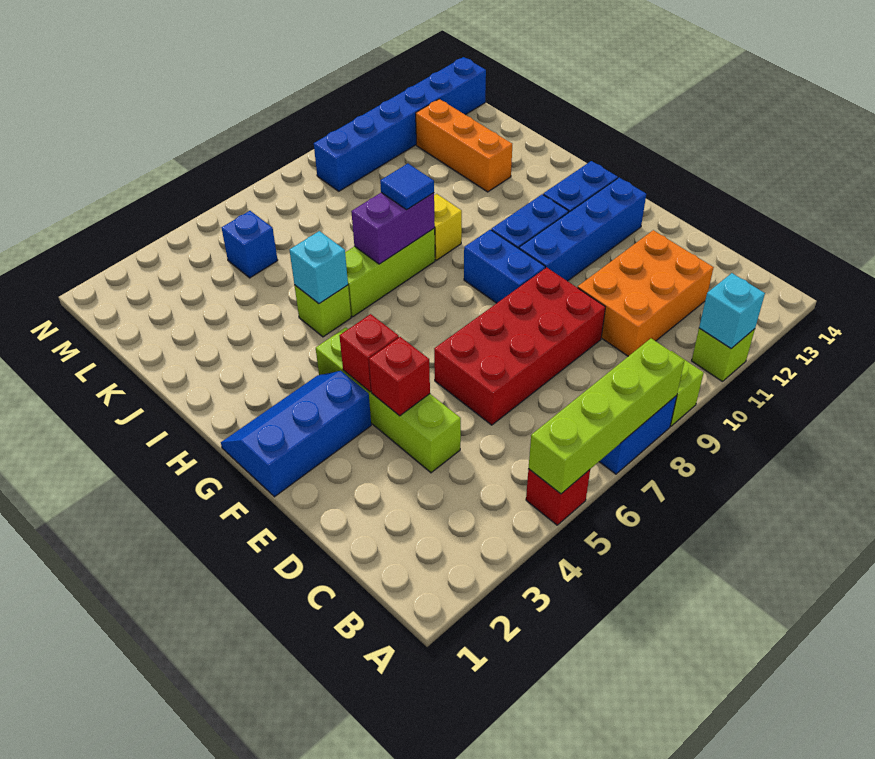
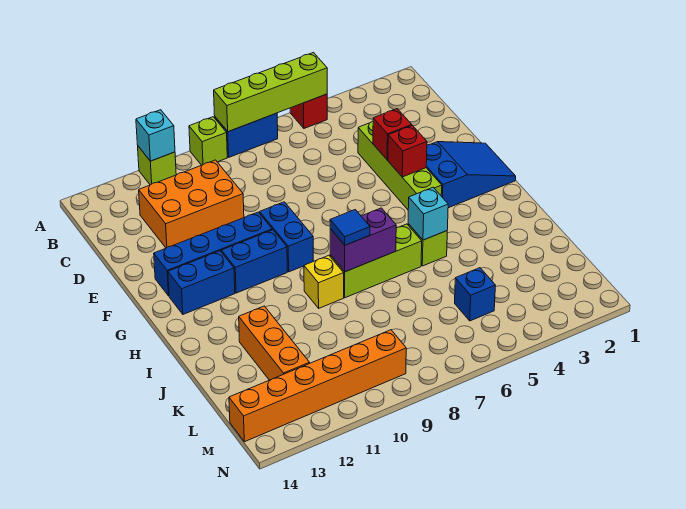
red brick D6:E9 level 1 -> none
blue slope F1:G3 level 1 top F -> blue slope F1:G3 level 1 top 3
blue brick M9:M14 level 1 -> orange brick M9:M14 level 1

